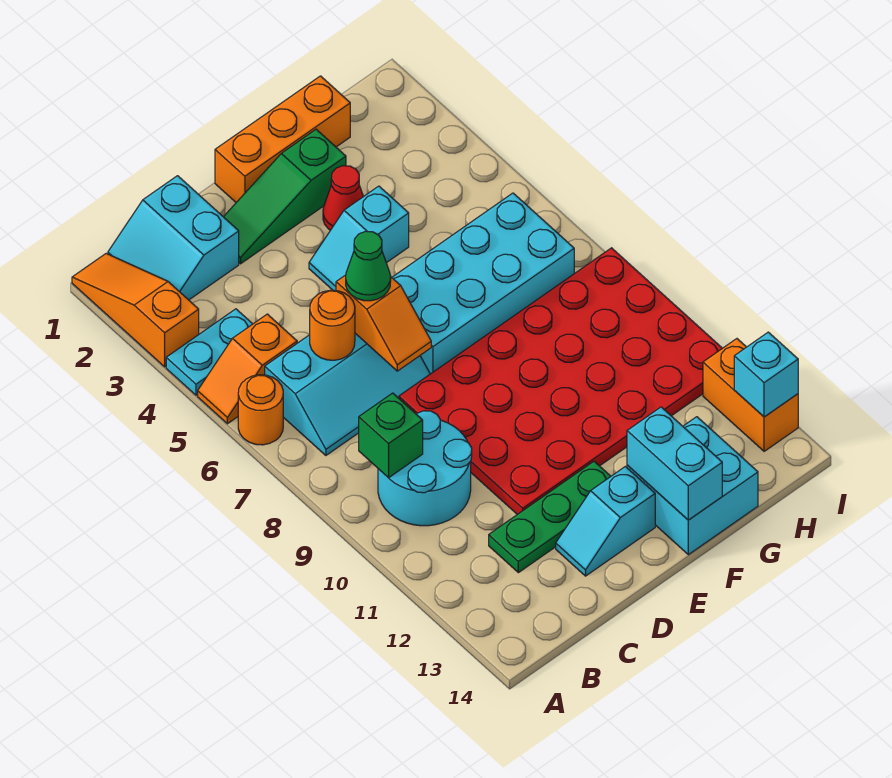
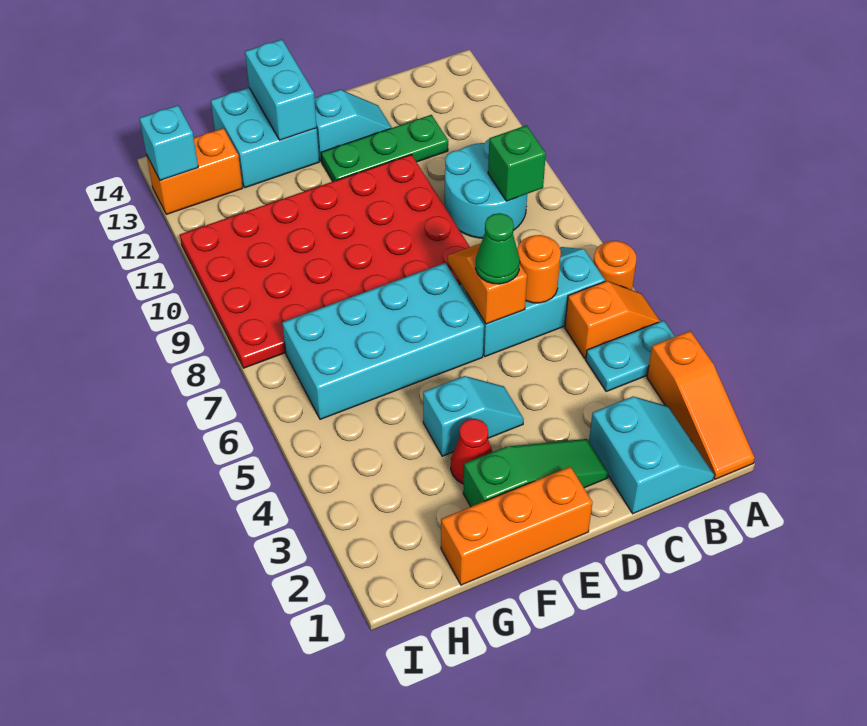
orange brick I12:I13 level 1 -> orange brick H13:I13 level 1

